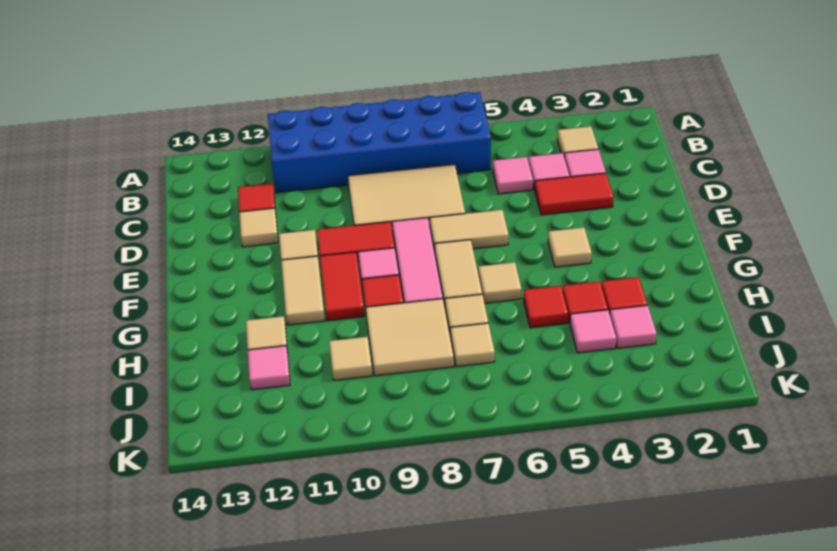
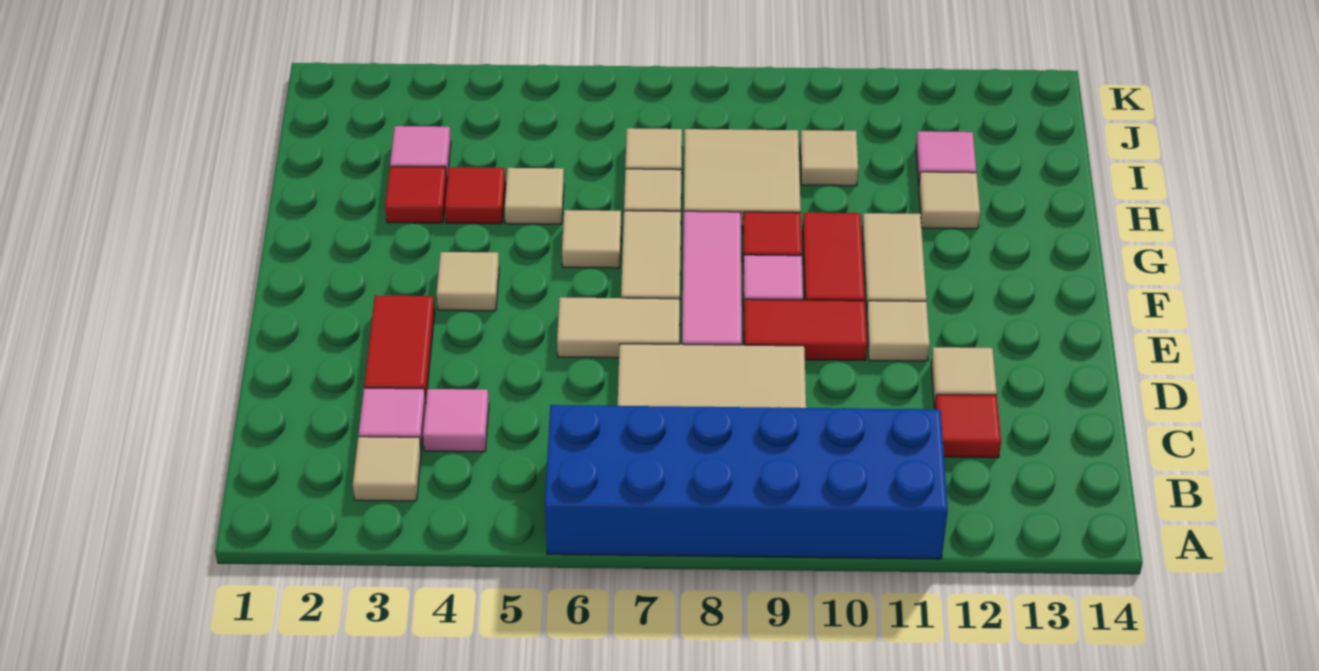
pink tile C5 level 1 -> none
red tile D3:D4 level 1 -> red tile D3:E3 level 1
red tile H5 level 1 -> tan tile H5 level 1
pink tile I4 level 1 -> none

